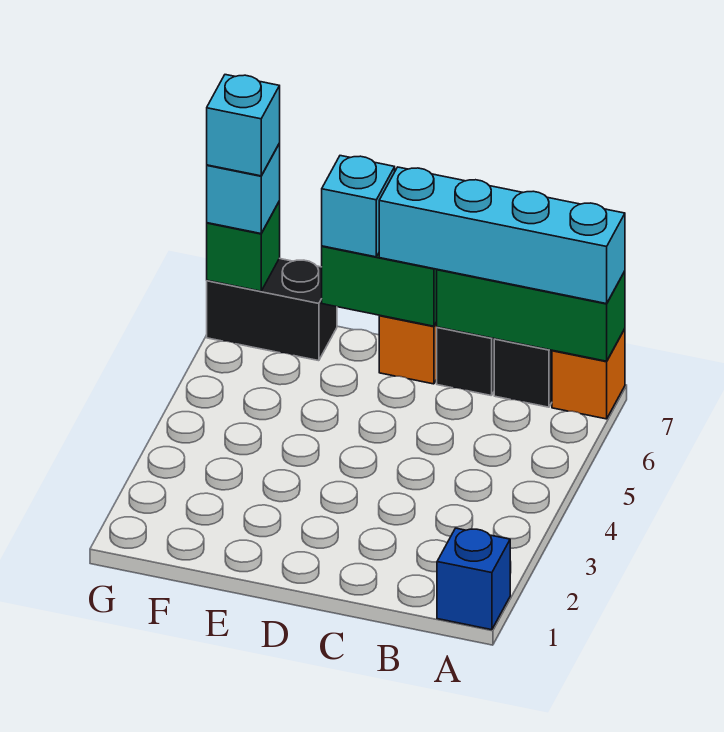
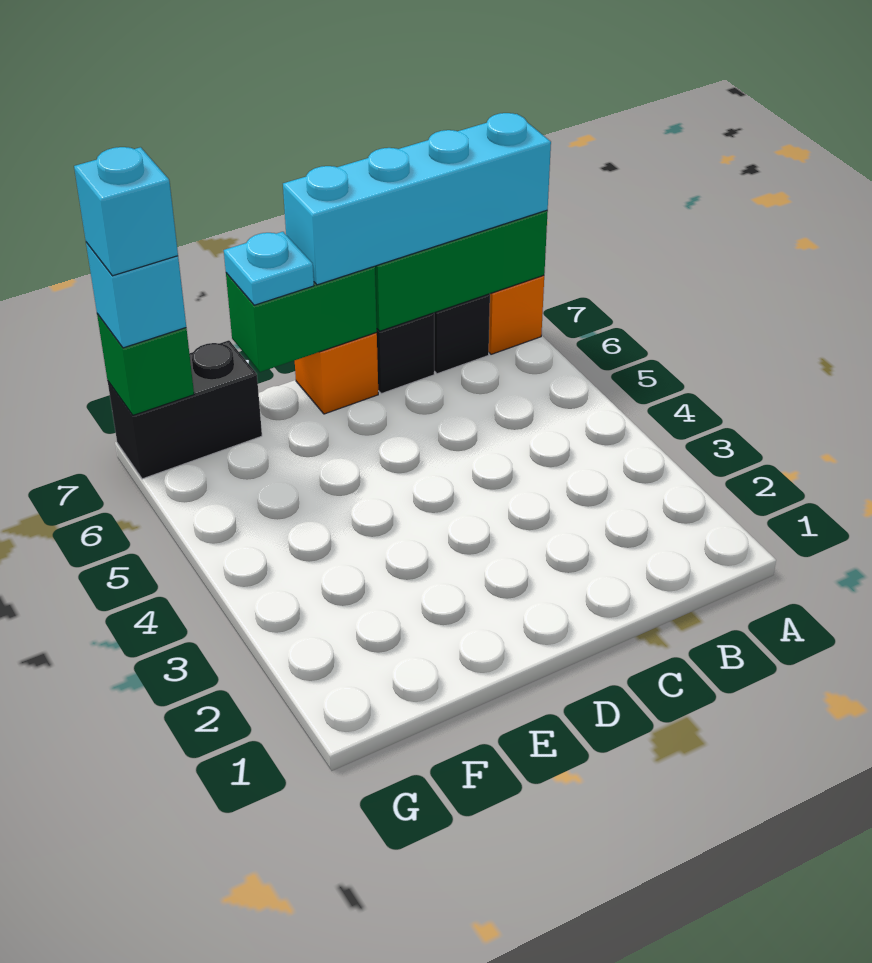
blue brick A1 level 1 -> none
cyan brick E7 level 3 -> cyan plate E7 level 3

